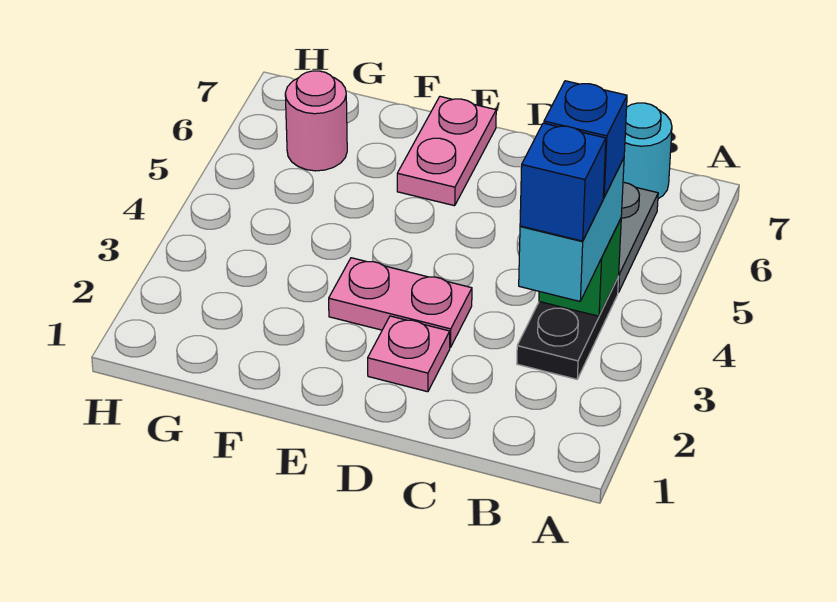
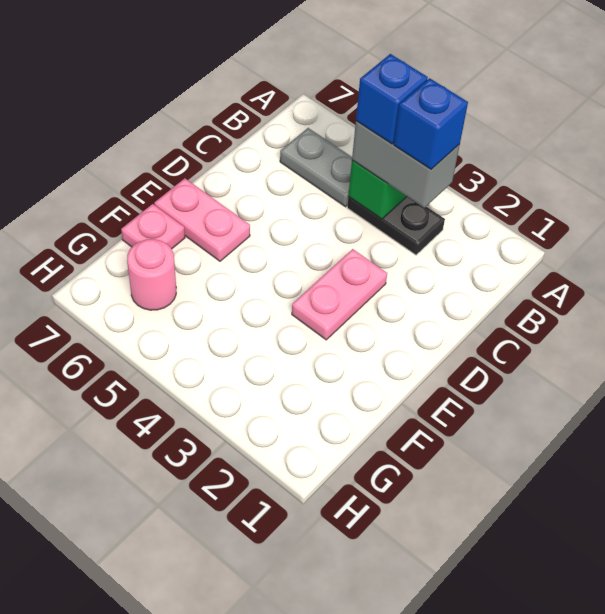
cyan brick B3:B4 level 3 -> grey brick B3:B4 level 3
cyan round brick B7 level 1 -> none
pink plate D2 level 1 -> pink plate F7 level 1

